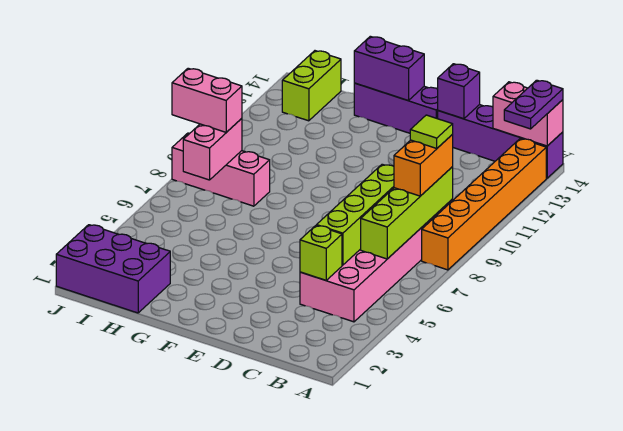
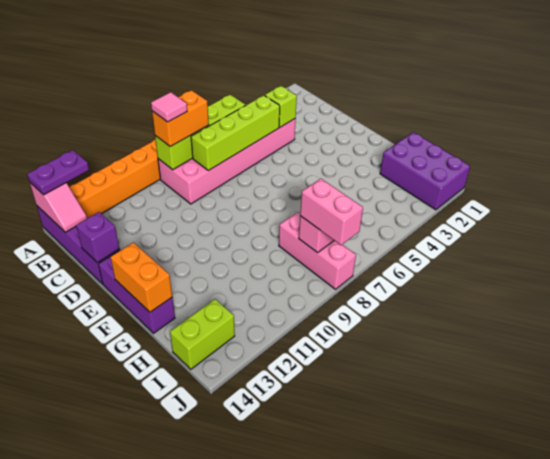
pink brick A14:B14 level 2 -> pink slope A14:B14 level 2 top A
lime tile B9 level 4 -> pink tile B9 level 4
purple brick F14:G14 level 2 -> orange brick F14:G14 level 2

